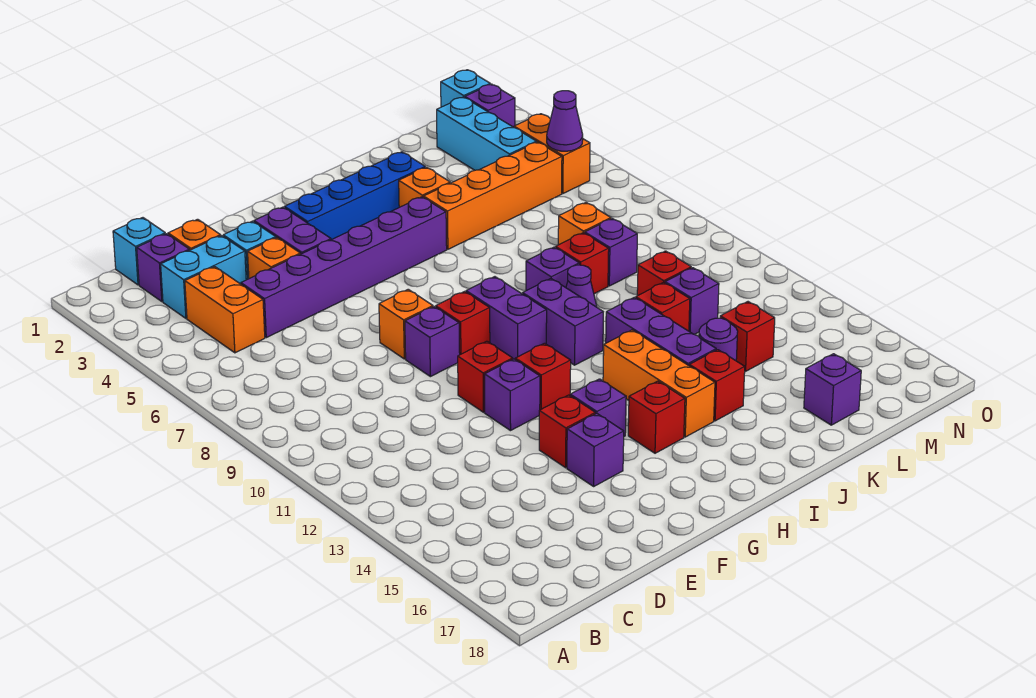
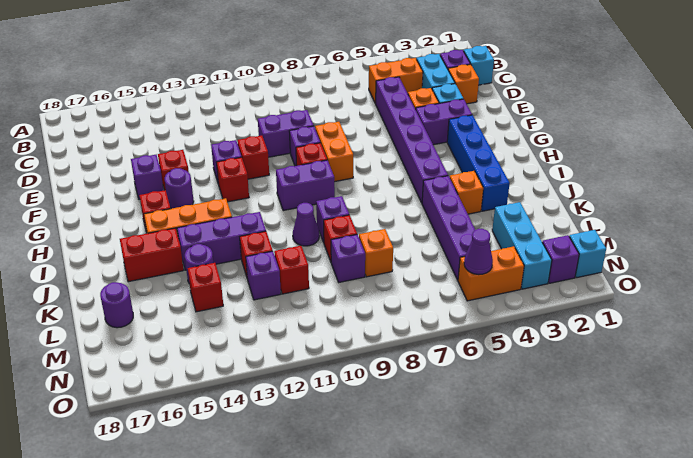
orange brick F8 level 1 -> orange brick F8:G8 level 1
purple brick G14 level 1 -> purple round brick G14 level 1
purple brick I10:I11 level 1 -> purple brick E9:E10 level 1
orange brick J5:M5 level 1 -> purple brick J5:M5 level 1
red brick J15 level 1 -> red brick J15:J16 level 1
purple brick L17 level 1 -> purple round brick L17 level 1
cyan brick M2:M4 level 1 -> cyan brick L3:N3 level 1

